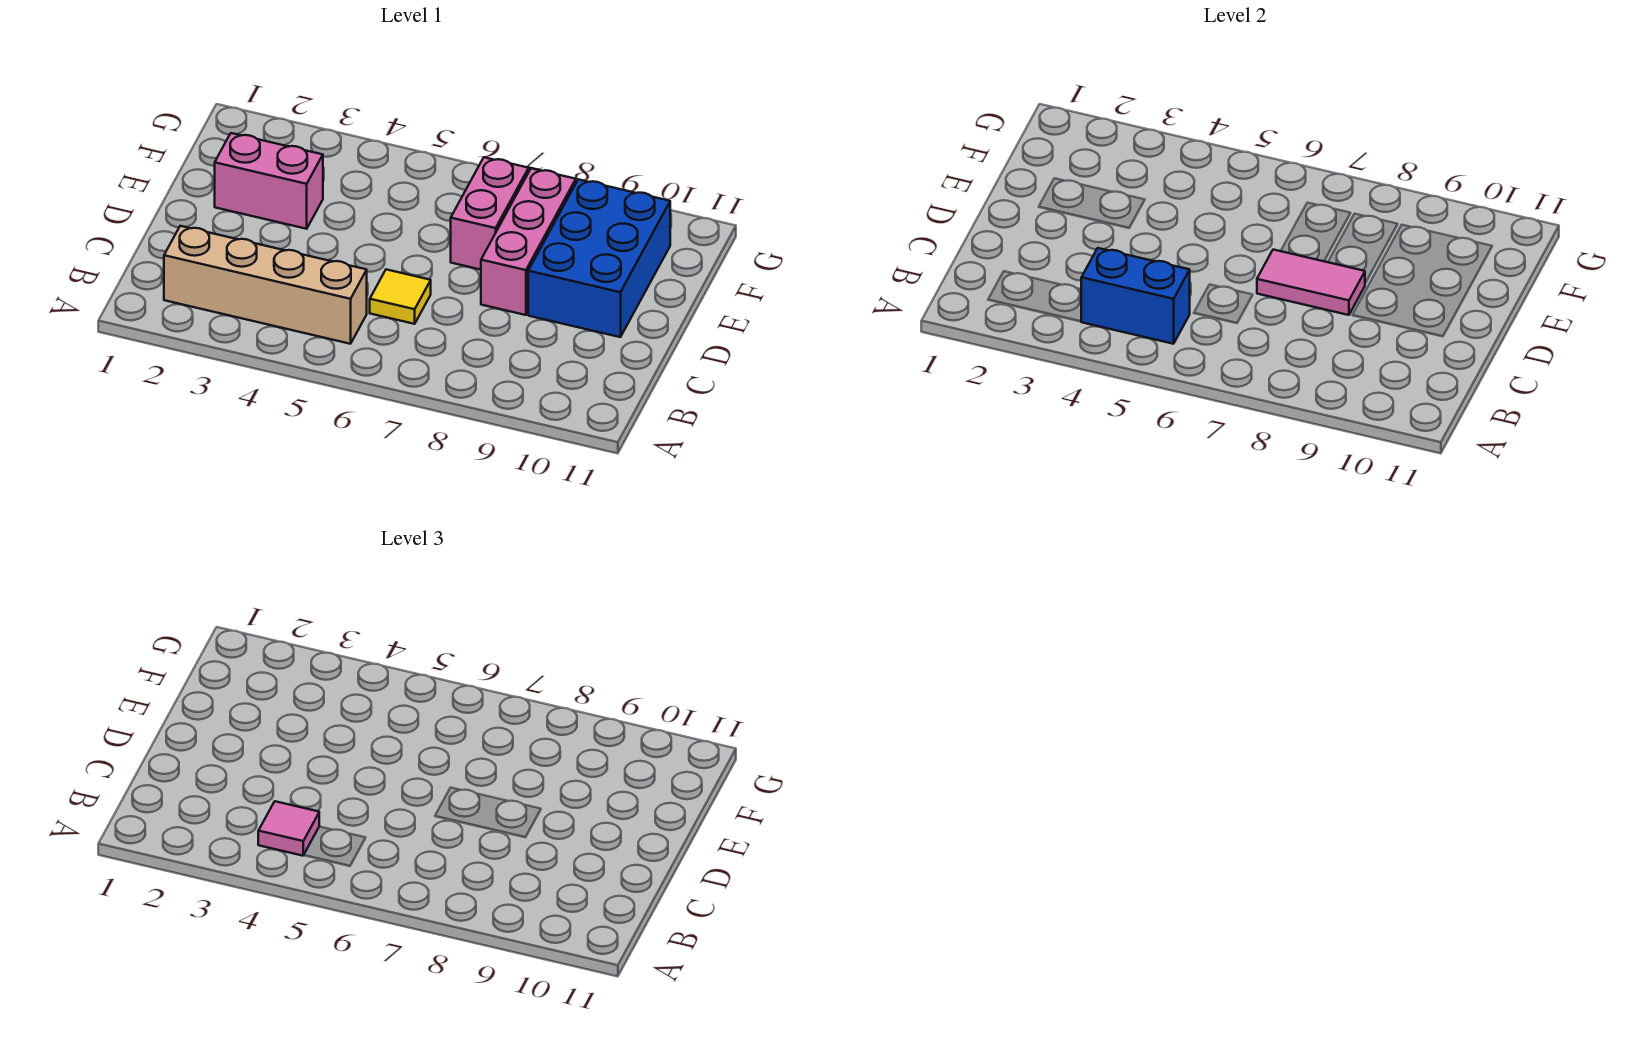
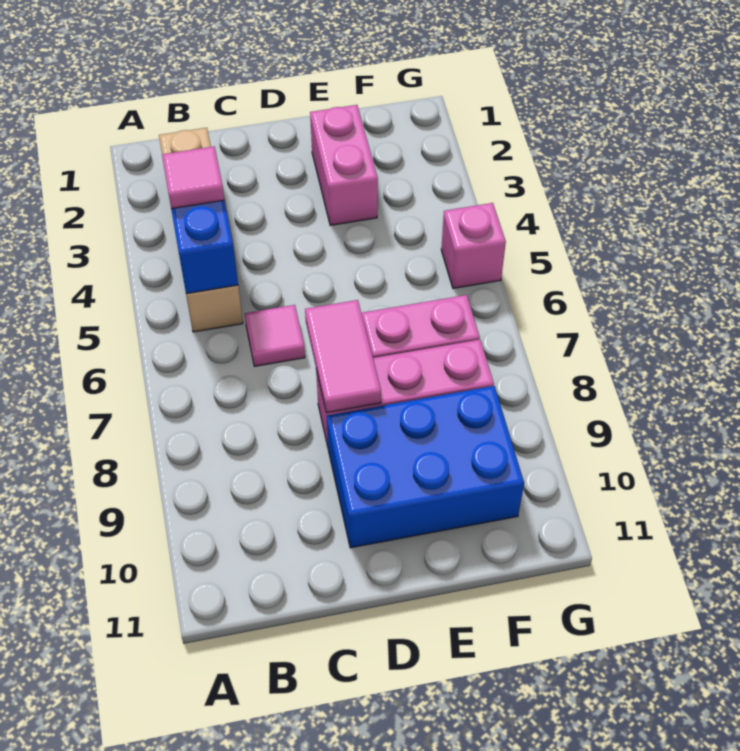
yellow tile C6 level 1 -> pink tile C6 level 1
none -> pink brick G5 level 1

